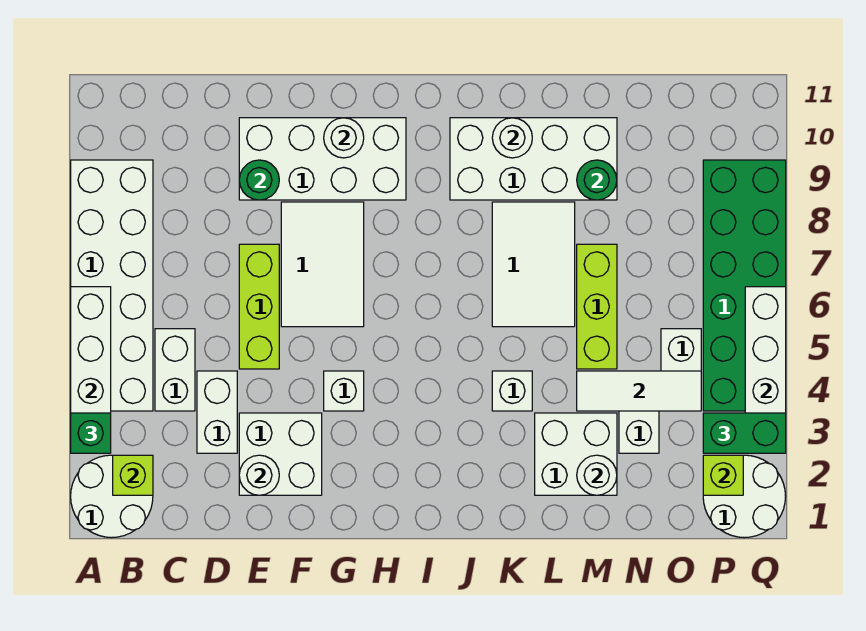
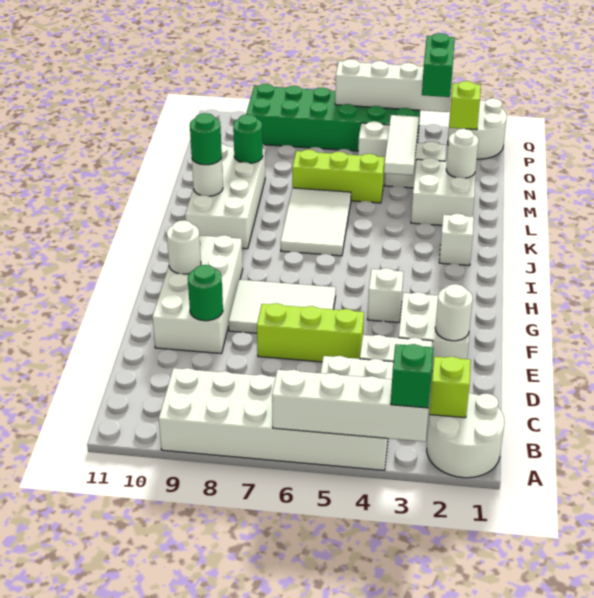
white brick K4 level 1 -> white brick J2 level 1
white tile K6:L8 level 1 -> white tile J6:L7 level 1
none -> green round brick K10 level 3

